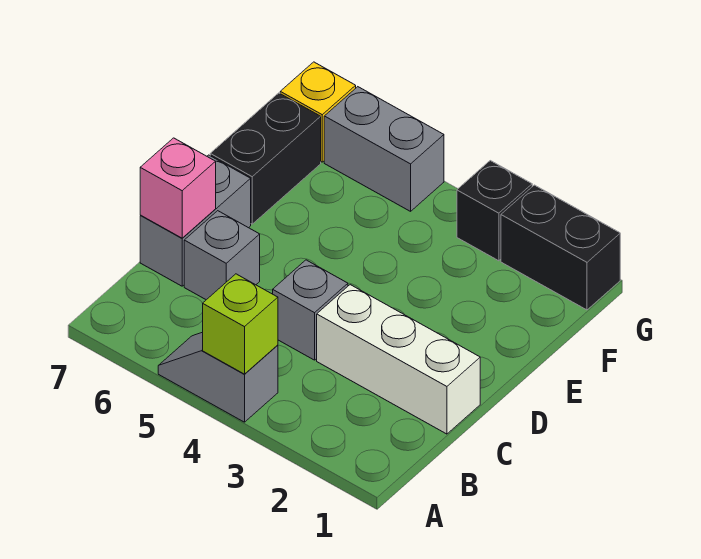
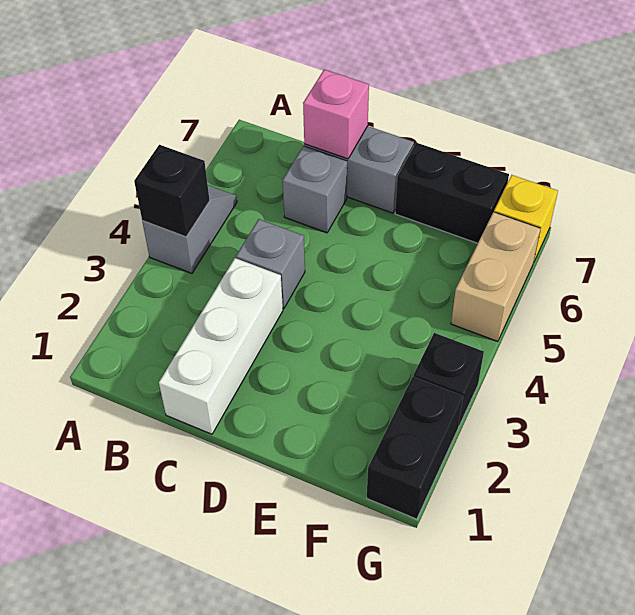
lime brick A4 level 2 -> black brick A4 level 2
grey brick G5:G6 level 1 -> tan brick G5:G6 level 1

